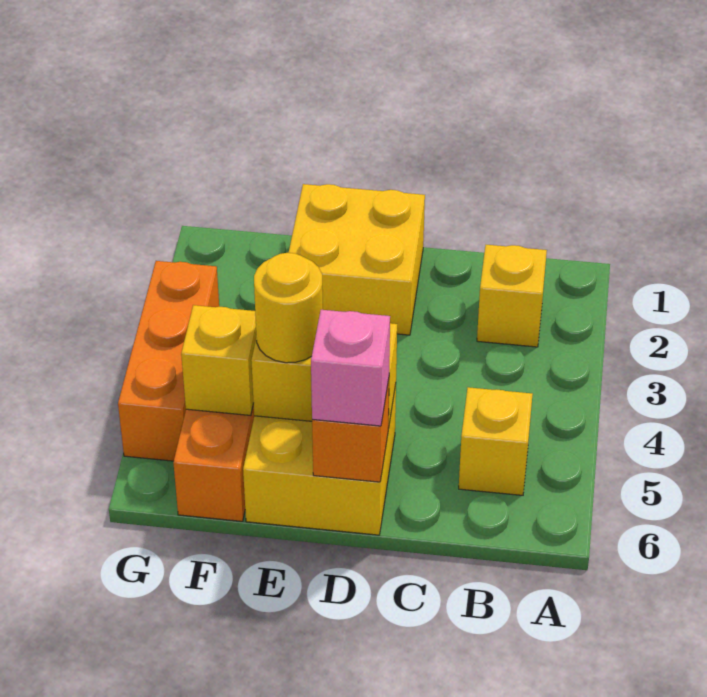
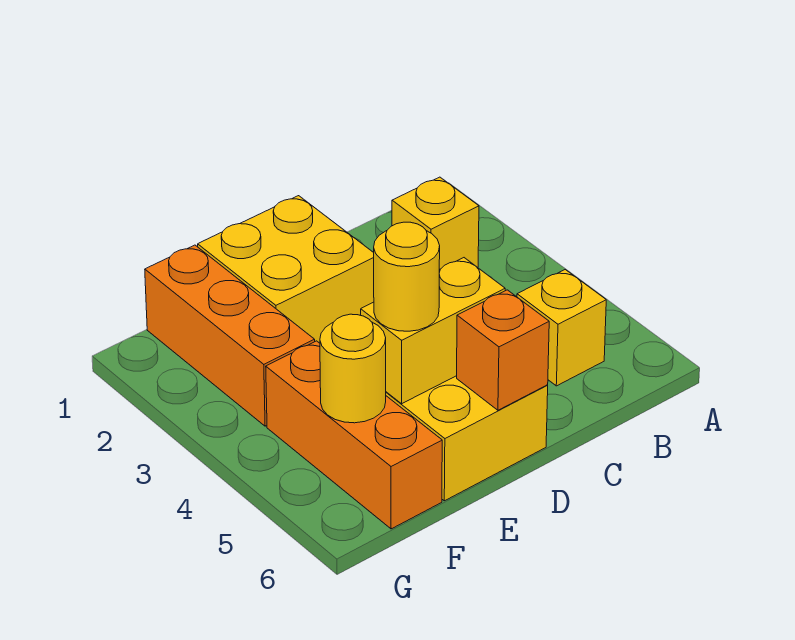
pink brick D6 level 3 -> none
yellow brick F5 level 2 -> yellow round brick F5 level 2
orange brick G3:G5 level 1 -> orange brick F1:F3 level 1

